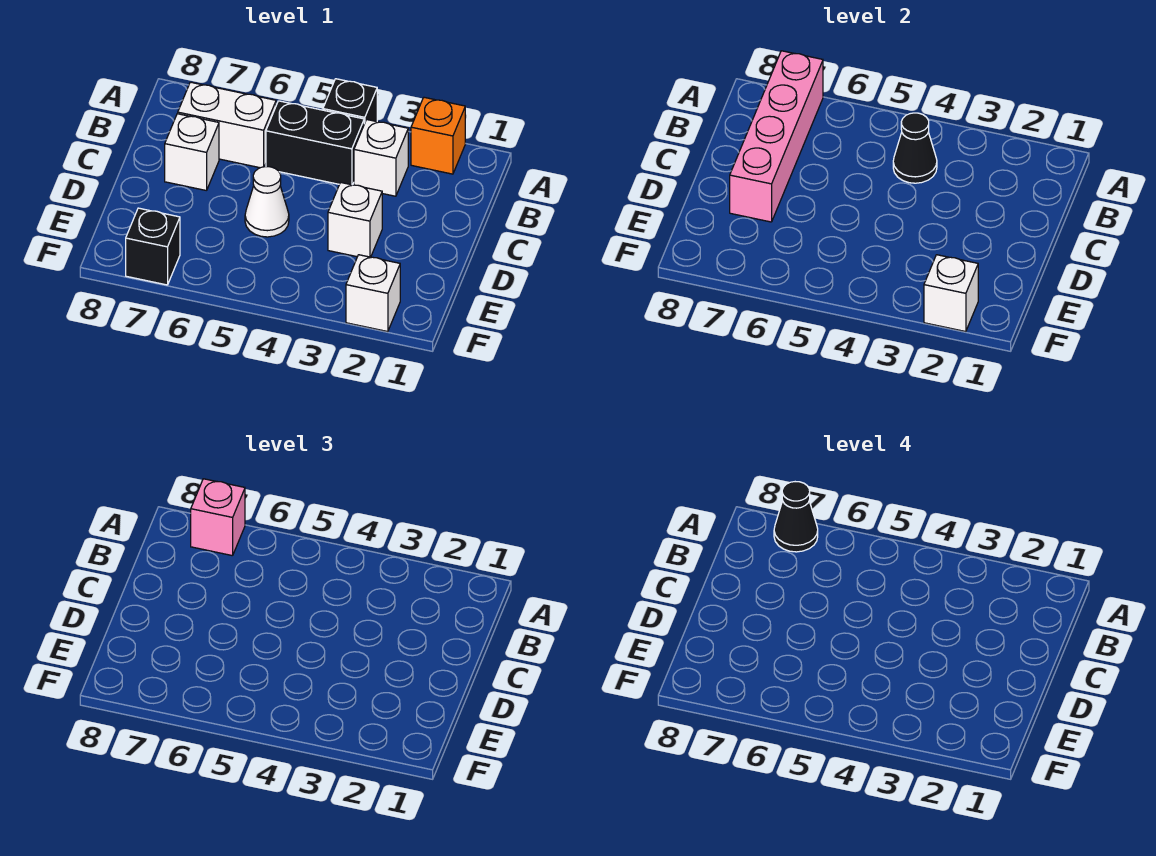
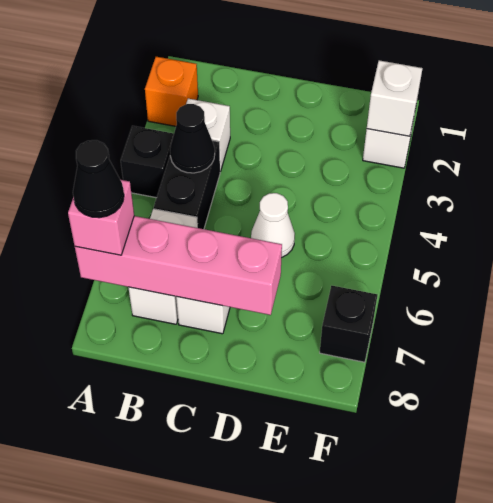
white brick D3 level 1 -> none

